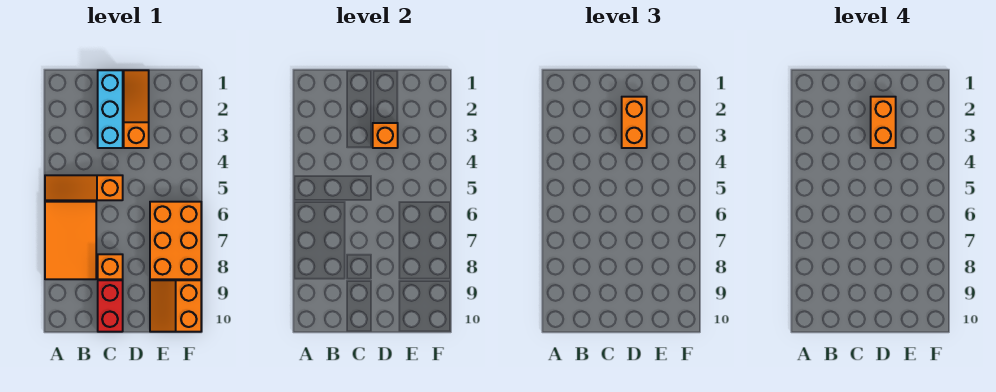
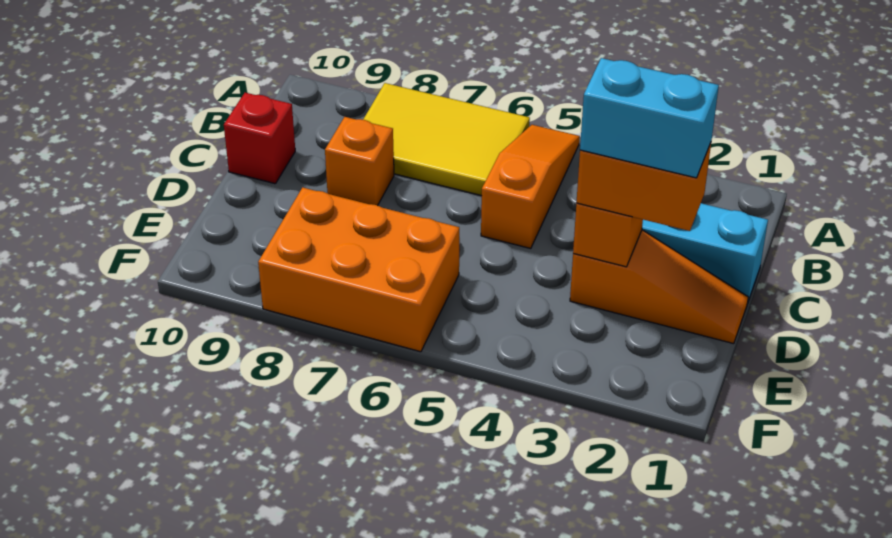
orange tile A6:B8 level 1 -> yellow tile A6:B8 level 1
red brick C9:C10 level 1 -> red brick C10 level 1
orange brick D2:D3 level 4 -> cyan brick D2:D3 level 4
orange slope E9:F10 level 1 top F -> none

